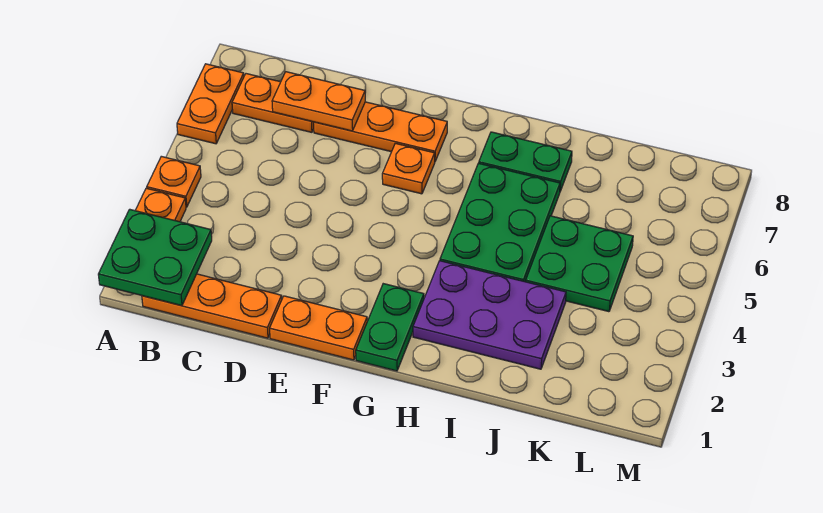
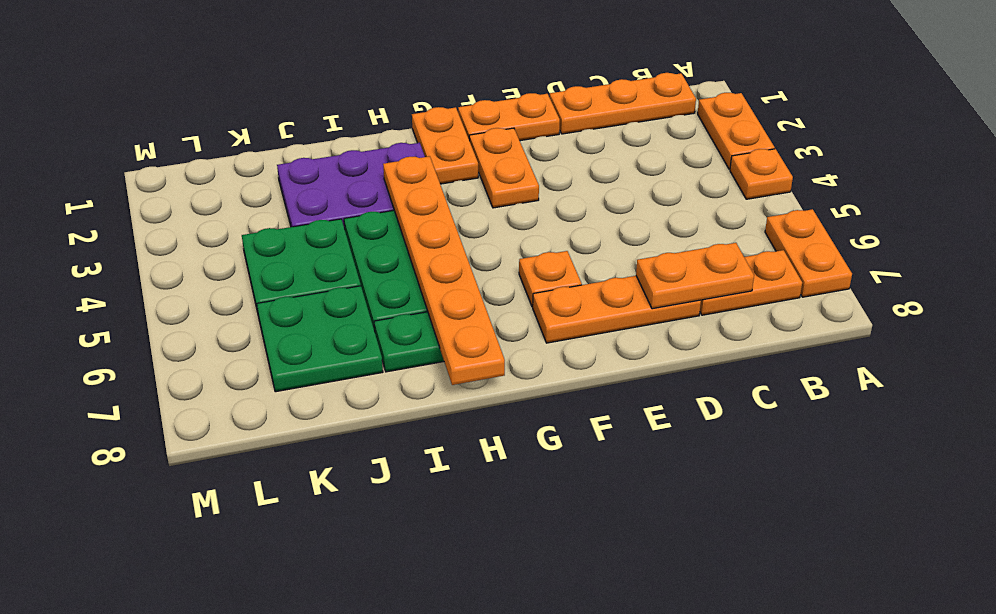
green plate A1:B2 level 2 -> green plate J6:K7 level 1
none -> orange plate F2:F3 level 1
green plate G1:G2 level 1 -> orange plate G1:G2 level 1
none -> orange plate H3:H8 level 2

